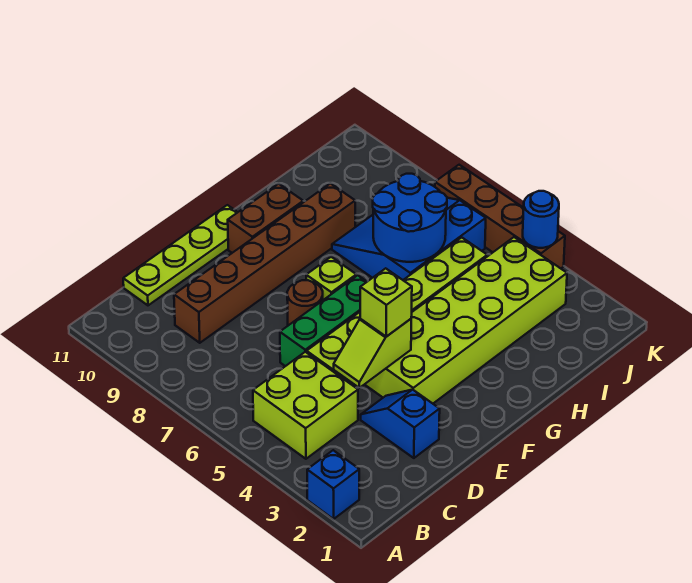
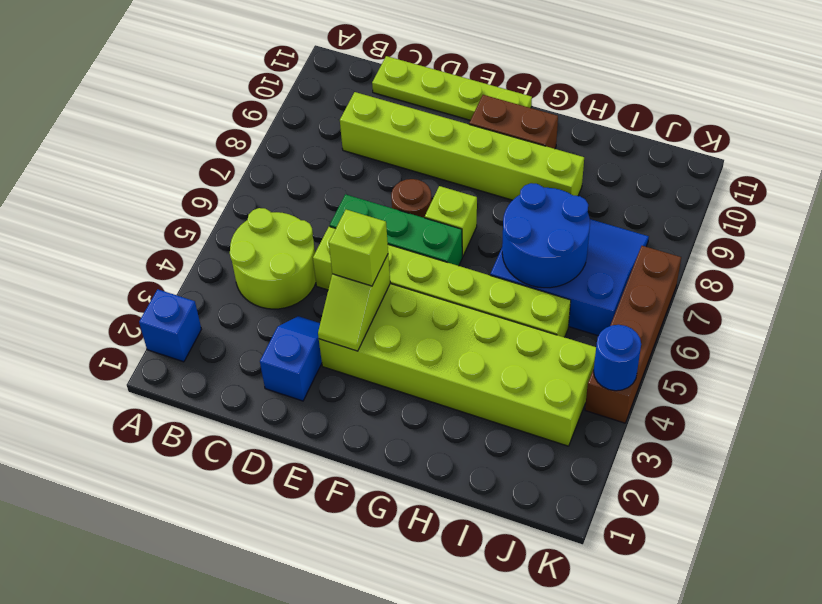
lime brick B4:C5 level 1 -> lime round brick B4:C5 level 1
brown brick C9:H9 level 1 -> lime brick C9:H9 level 1
lime slope D4:E4 level 2 top E -> lime slope E3:E4 level 2 top 4

